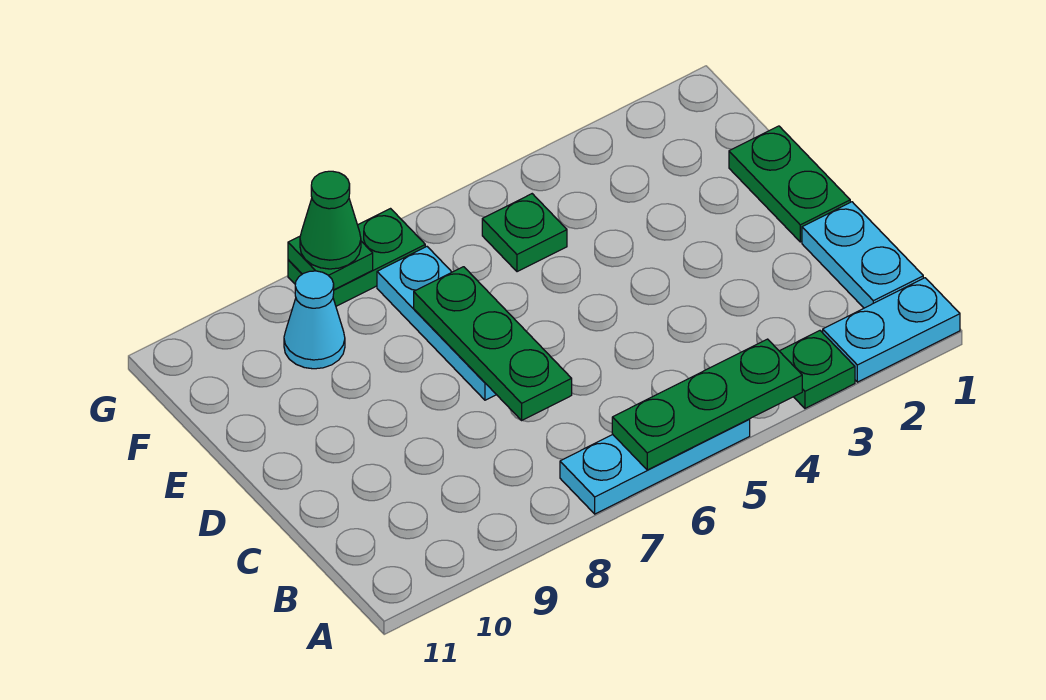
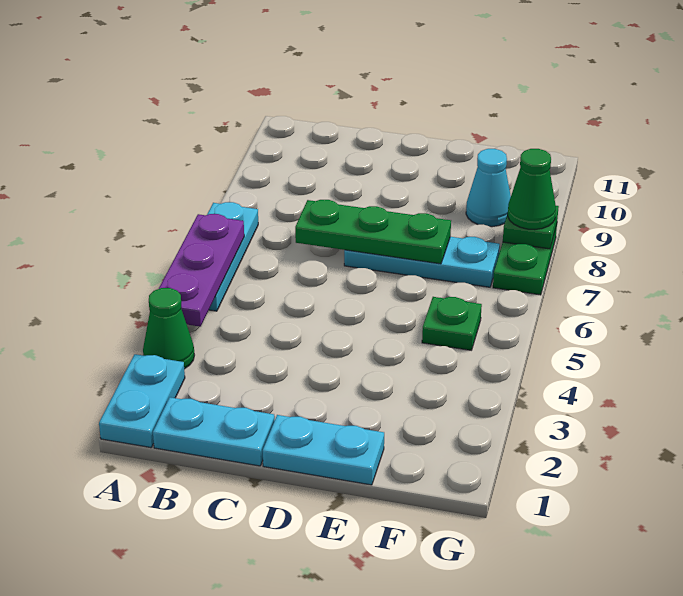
green plate A3 level 1 -> green cone A3 level 1
green plate A4:A6 level 2 -> purple plate A4:A6 level 2
green plate D1:E1 level 1 -> cyan plate D1:E1 level 1

